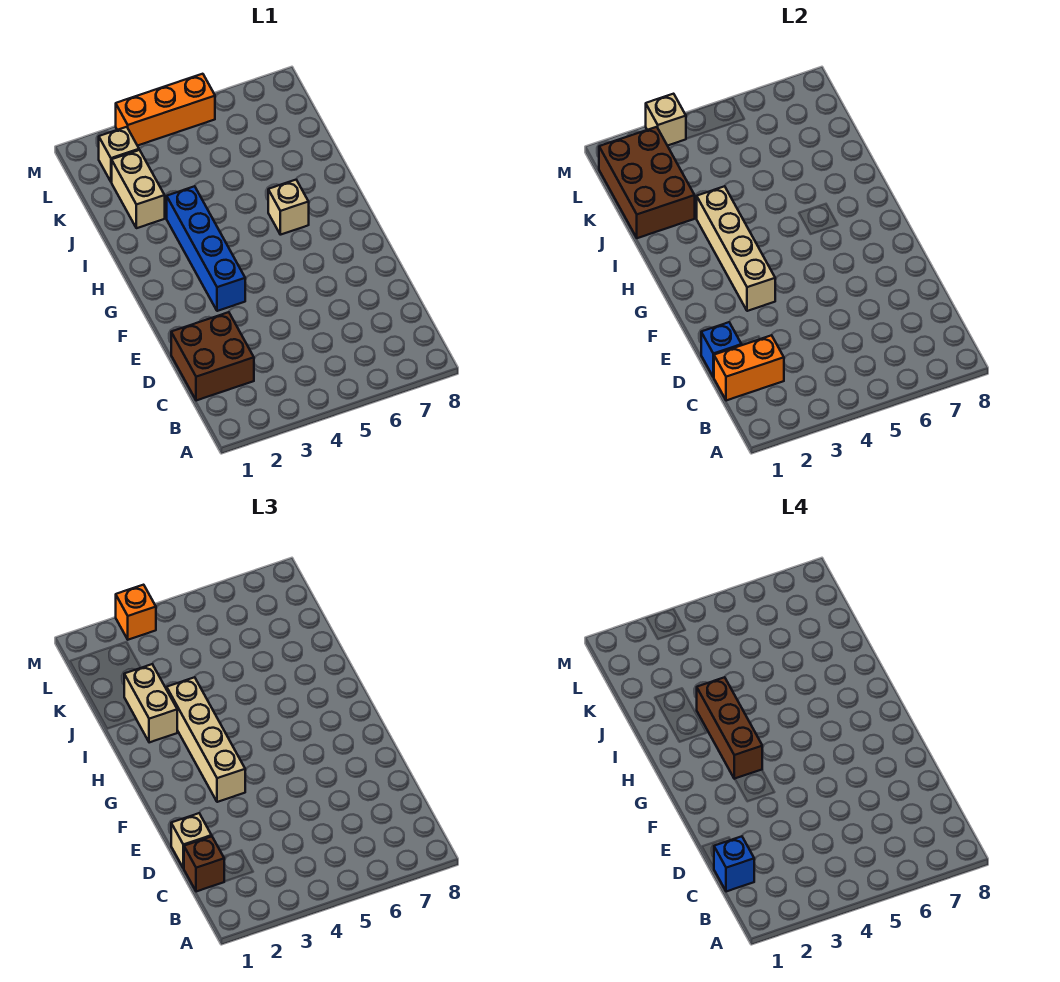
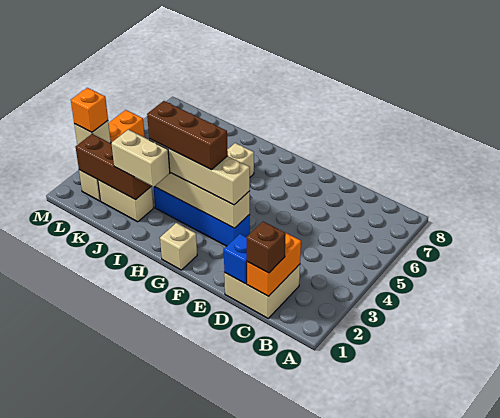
brown brick C1:D2 level 1 -> tan brick C1:D2 level 1
blue brick C1 level 4 -> none
tan brick D1 level 3 -> tan brick G1 level 1
brown brick J1:L2 level 2 -> brown brick J2:L2 level 2

